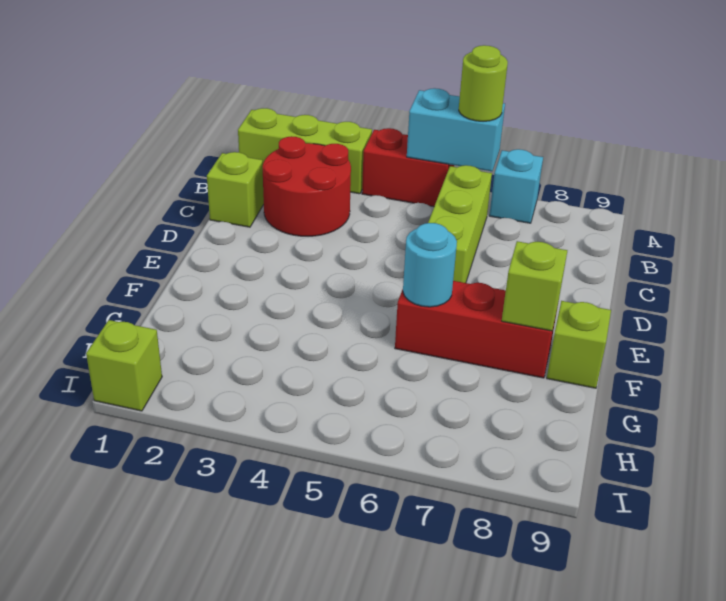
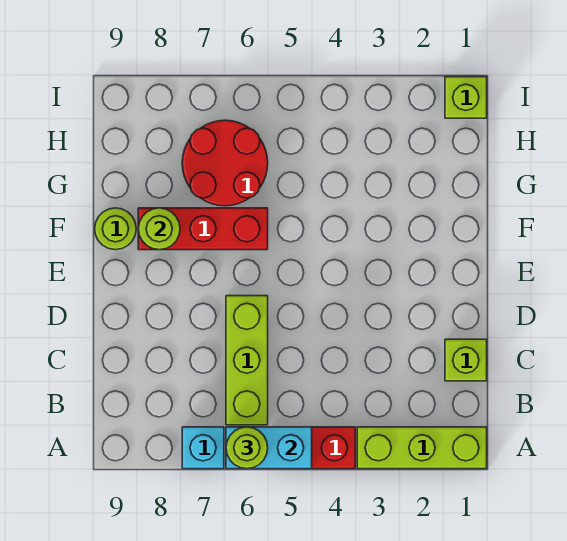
red round brick B2:C3 level 1 -> red round brick G6:H7 level 1
cyan round brick F6 level 2 -> none
lime brick F8 level 2 -> lime round brick F8 level 2
lime brick F9 level 1 -> lime round brick F9 level 1

